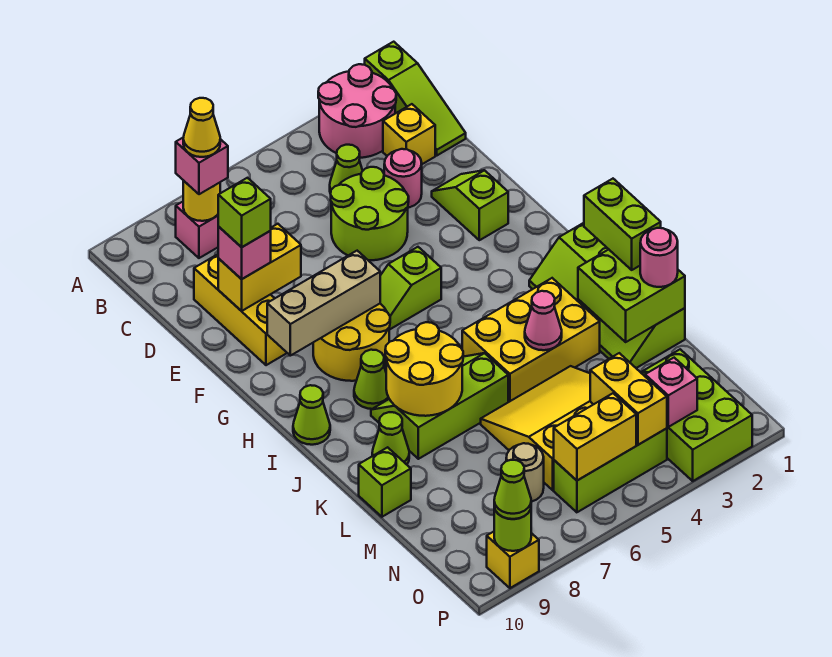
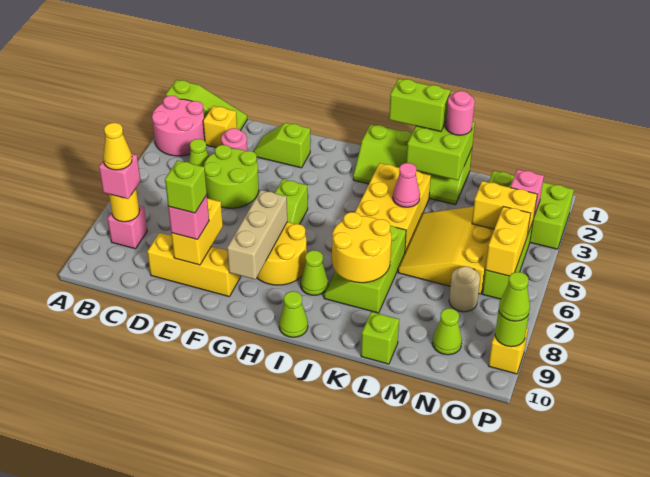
lime cone K9 level 1 -> lime cone N9 level 1

